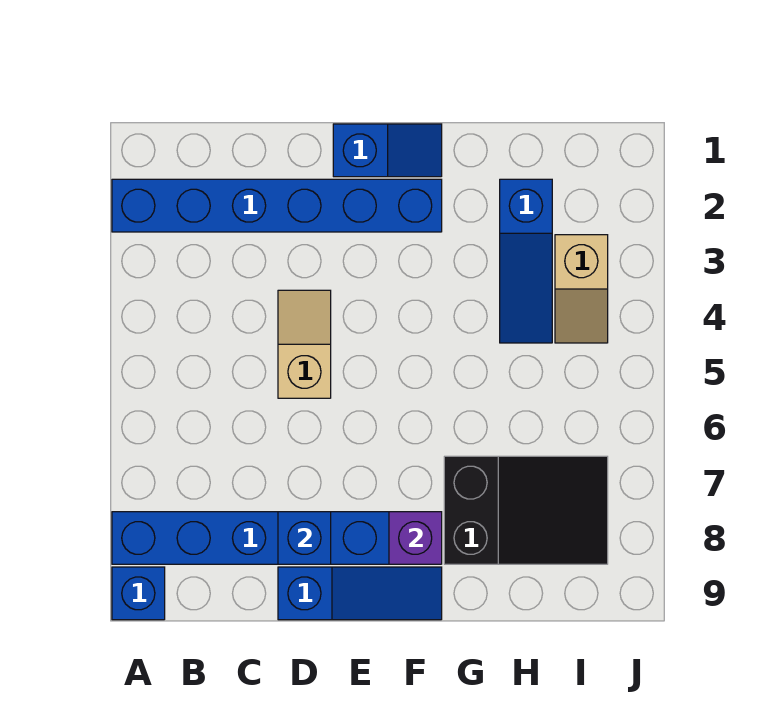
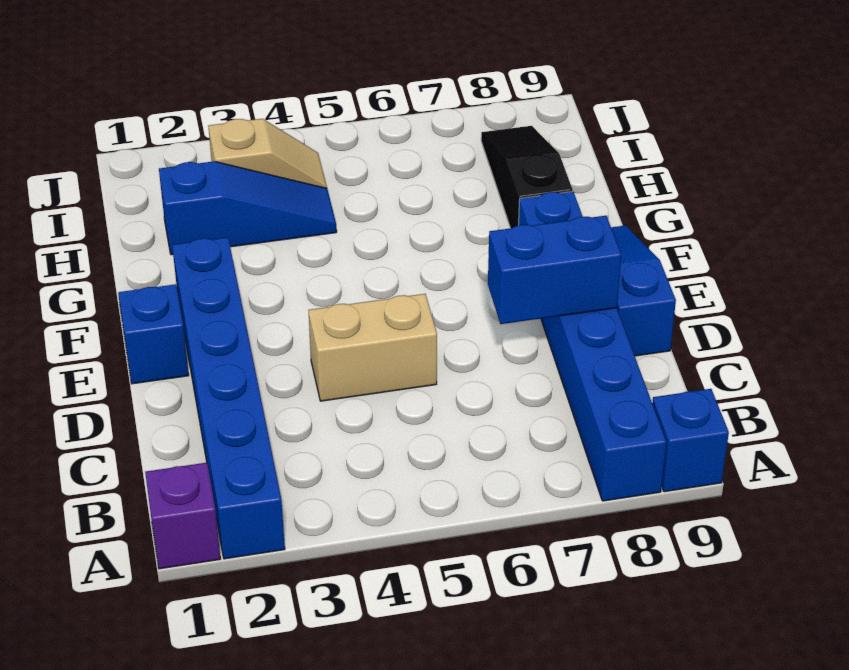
tan slope D4:D5 level 1 top 5 -> tan brick D4:D5 level 1
blue brick D8 level 2 -> blue brick D7:D8 level 2
purple brick F8 level 2 -> purple brick A1 level 1
black slope G7:I8 level 1 top G -> black slope G8:I8 level 1 top G

